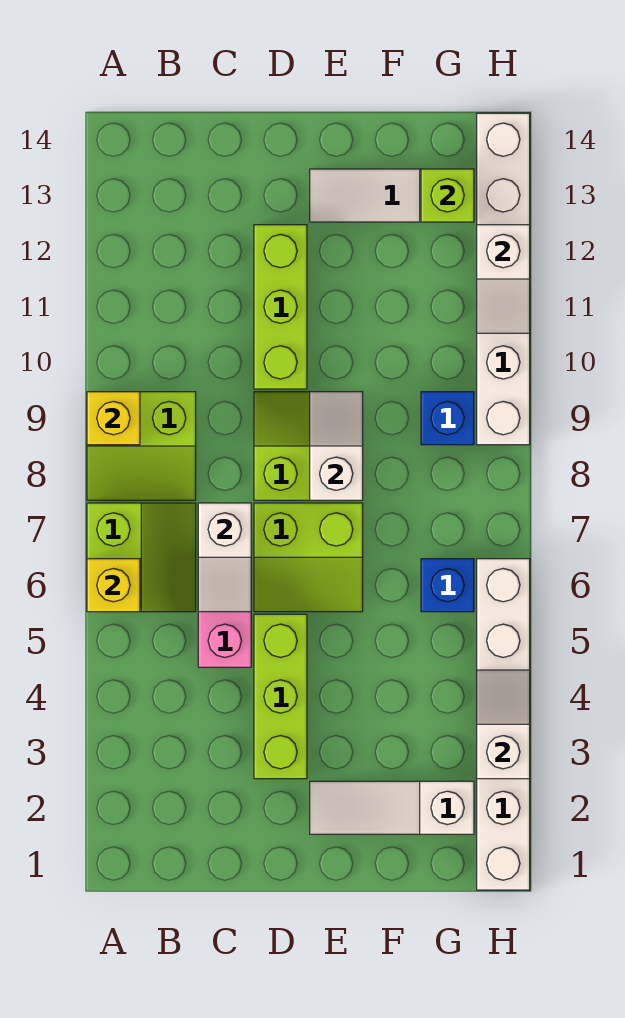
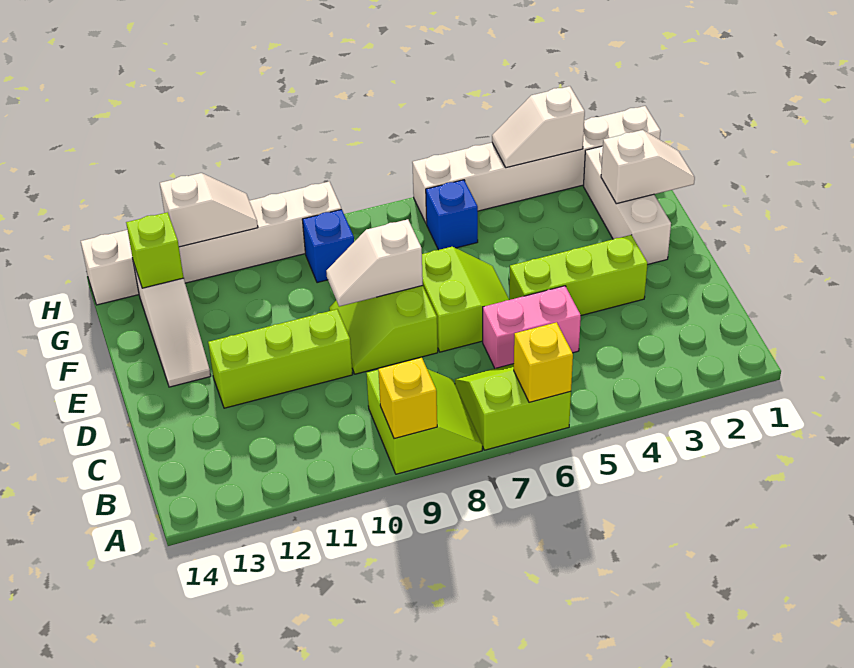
white slope C6:C7 level 2 top 7 -> white slope F1:F2 level 2 top 2
white slope E2:G2 level 1 top G -> white brick E2:G2 level 1

